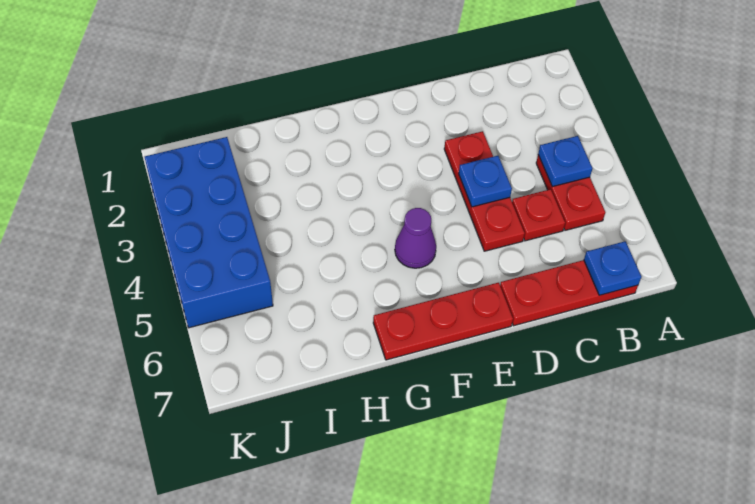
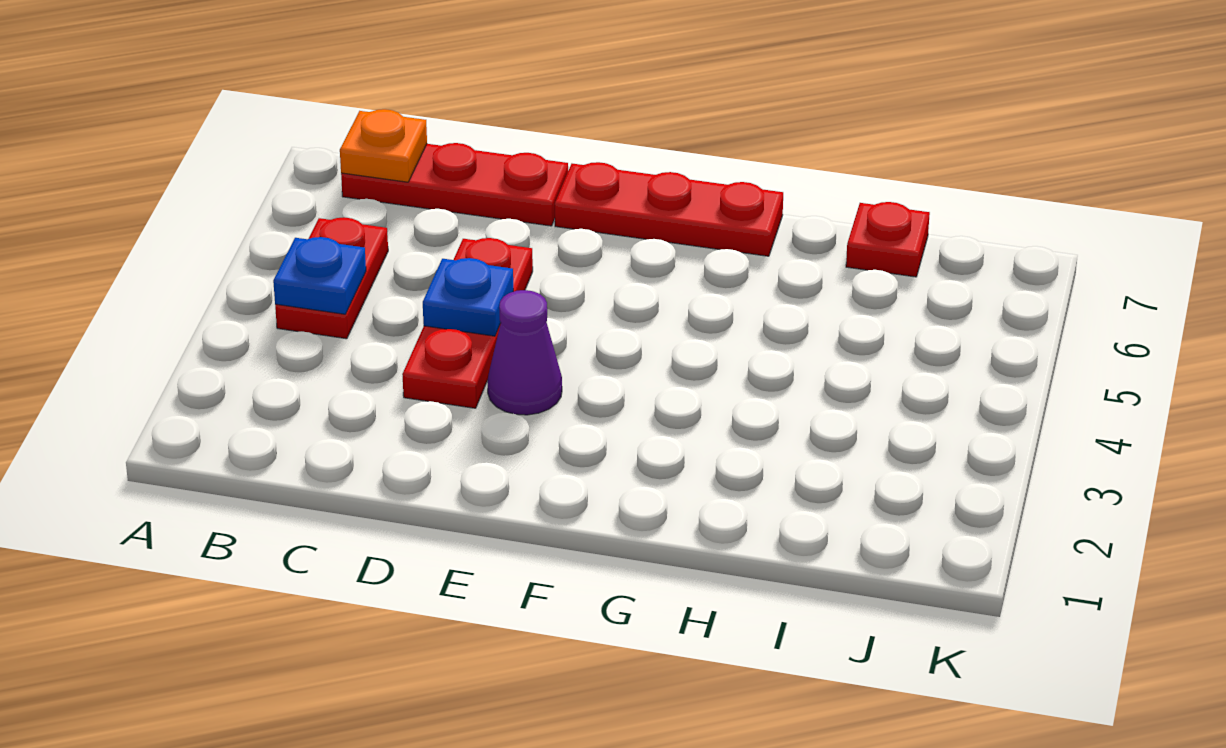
blue plate B7 level 2 -> orange plate B7 level 2
red plate C5 level 1 -> red plate I7 level 1
purple cone F5 level 1 -> purple cone E3 level 1
blue brick J2:K5 level 1 -> none

